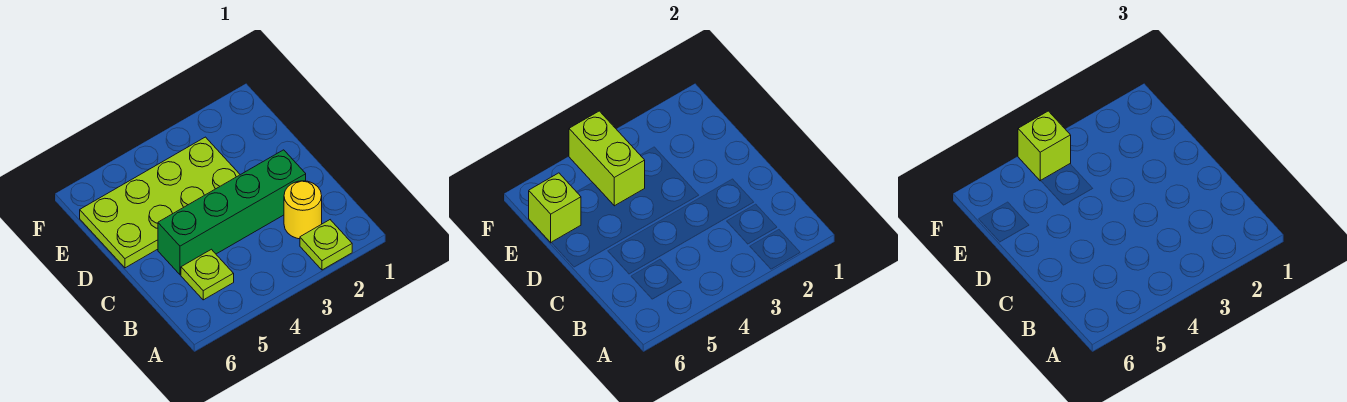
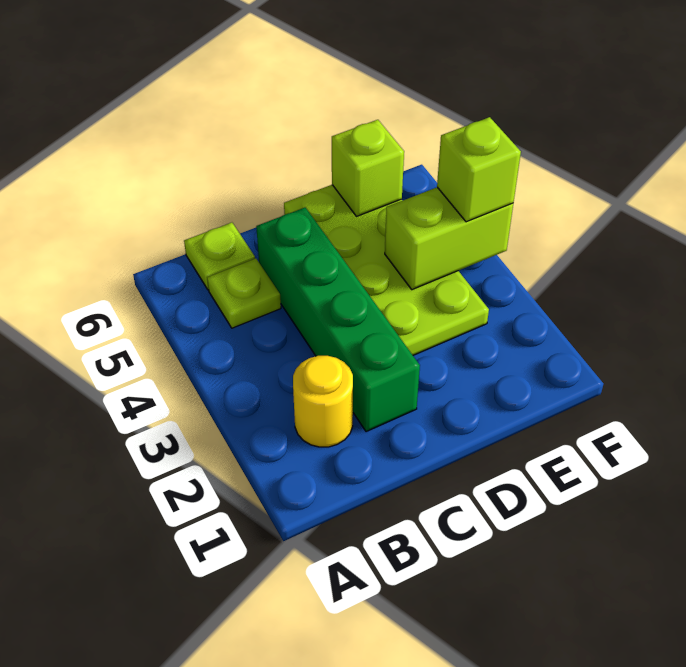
lime plate A2 level 1 -> lime plate B6 level 1

